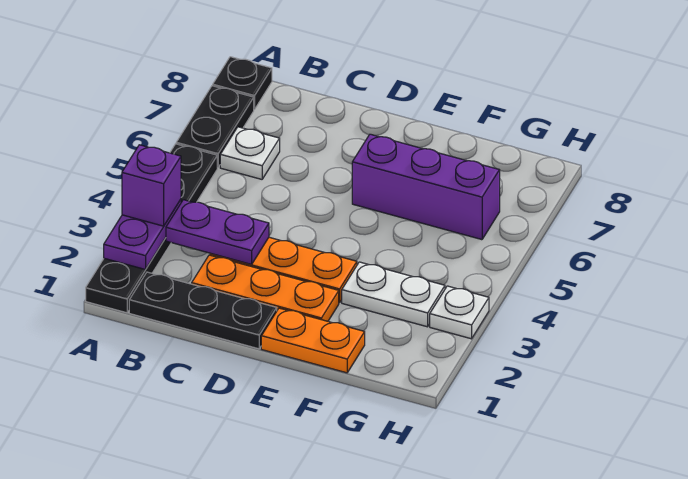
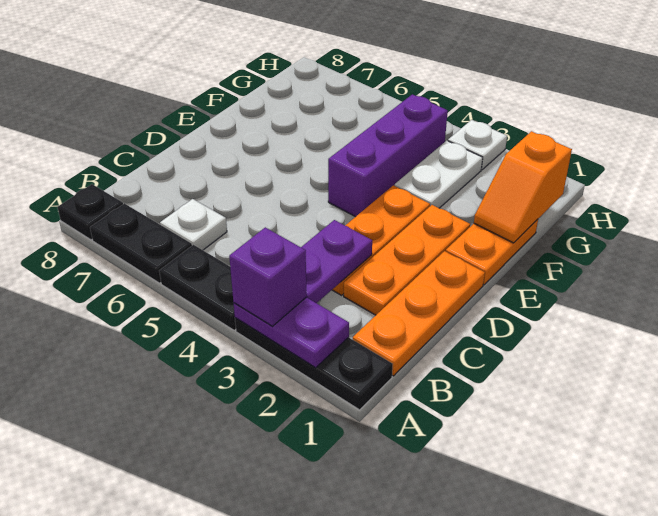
black plate B1:D1 level 1 -> orange plate B1:D1 level 1
purple brick E6:G6 level 1 -> purple brick E4:G4 level 1
none -> orange slope F1:G1 level 2 top G

